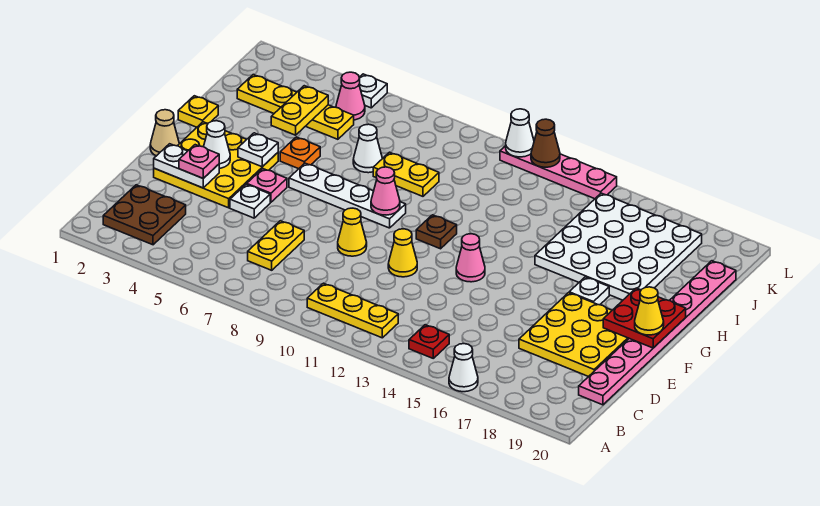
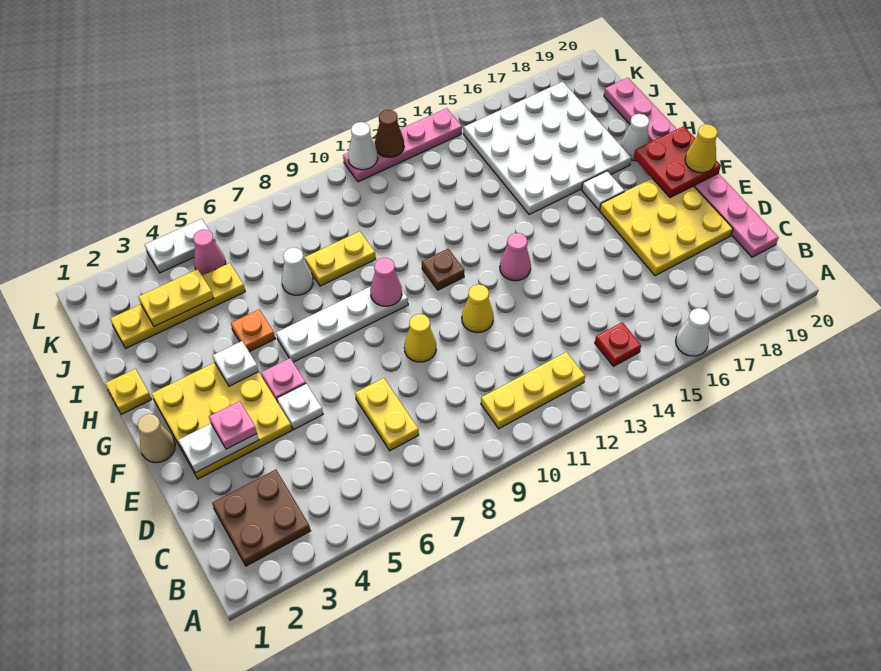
white cone F3 level 2 -> white cone H19 level 1
yellow plate I4:J4 level 2 -> yellow plate J3:J4 level 2
white plate L5 level 1 -> white plate L4:L5 level 1

